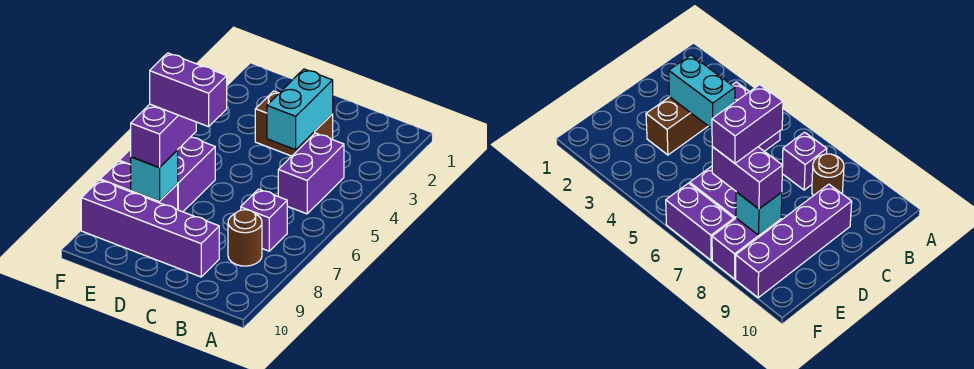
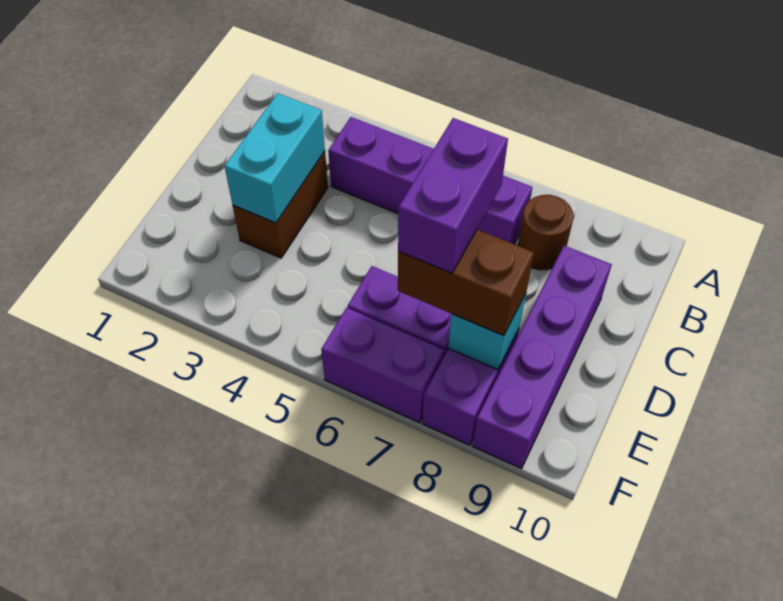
cyan brick C3:C4 level 2 -> cyan brick C3:D3 level 2
purple brick E7:E8 level 3 -> brown brick E7:E8 level 3

